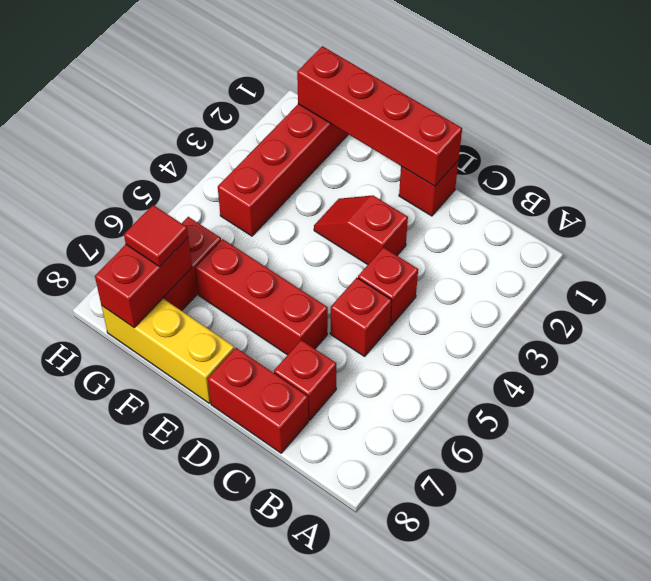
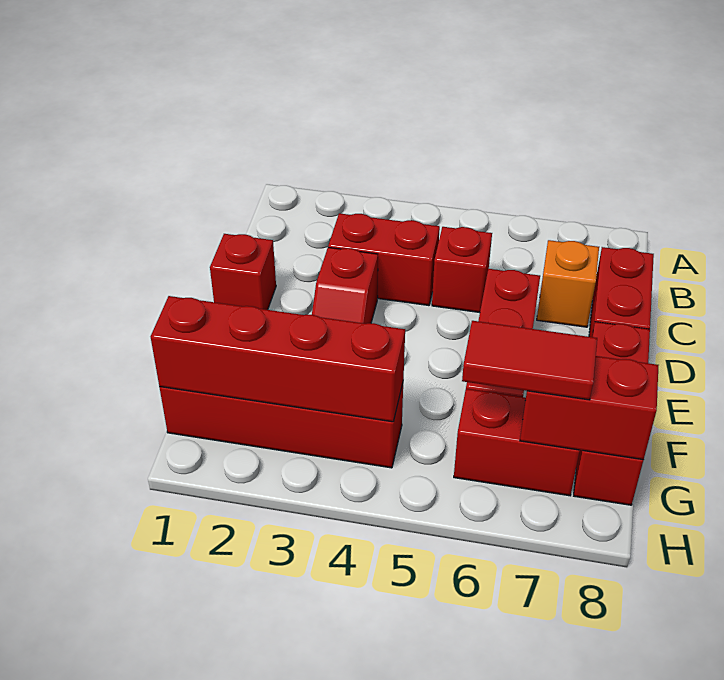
red brick C4 level 1 -> red brick C3:C4 level 1
red brick C7 level 1 -> orange brick C7 level 1
red brick D1:G1 level 2 -> red brick G1:G4 level 2
yellow brick E8:G8 level 1 -> red brick E8:G8 level 1
red tile G7 level 3 -> red tile G6:G7 level 3

